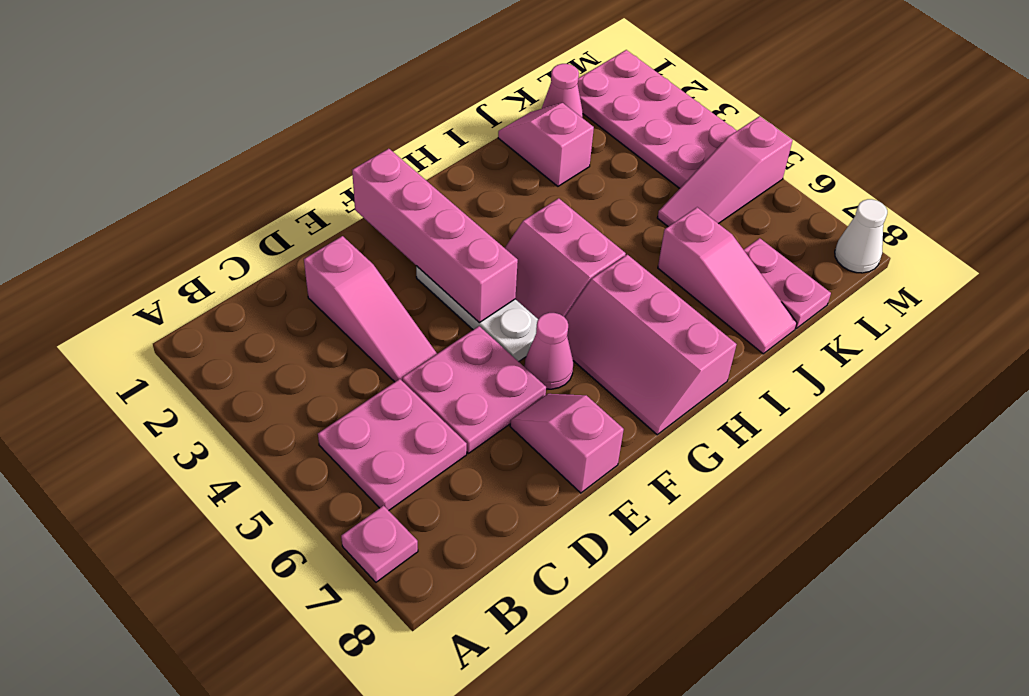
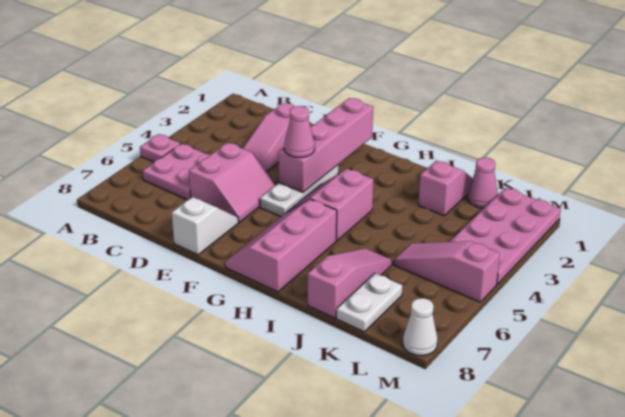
pink plate A7 level 1 -> pink plate A5 level 1
pink plate D5:E6 level 1 -> pink slope D5:E6 level 1 top D
pink slope E7:E8 level 1 top 8 -> white slope E7:E8 level 1 top 8
pink cone F6 level 1 -> pink cone F4 level 3
pink slope J6:J8 level 1 top 6 -> pink slope J6:J8 level 1 top 8
pink plate K7:K8 level 1 -> white plate K7:K8 level 1

